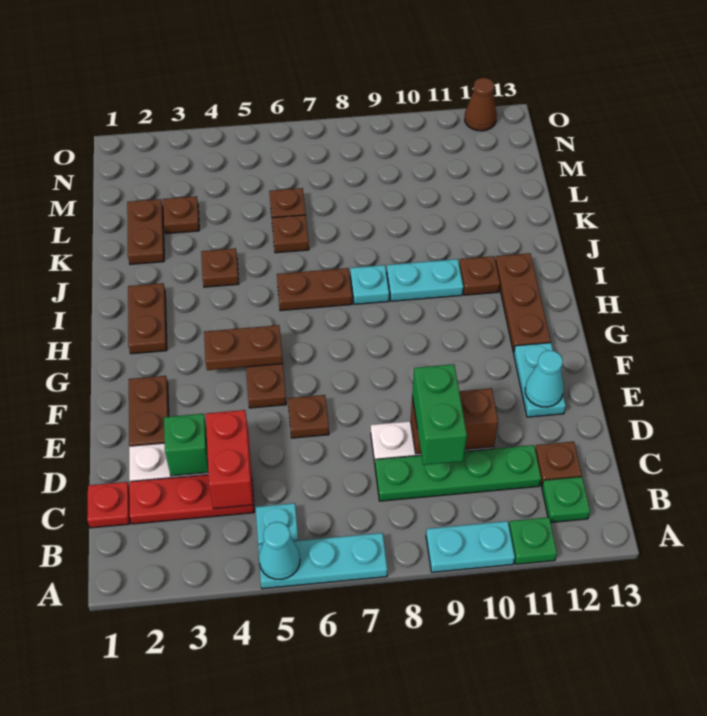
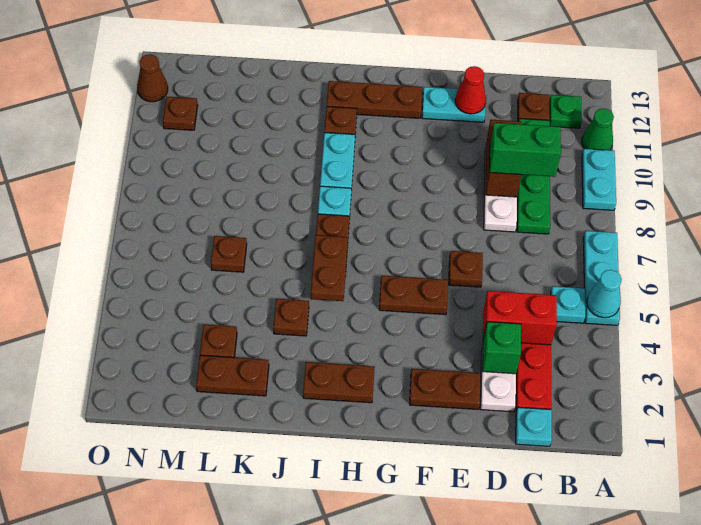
green plate A11 level 1 -> green cone A11 level 1
red plate C1 level 1 -> cyan plate C1 level 1
cyan cone E12 level 2 -> red cone E12 level 2
brown plate G4:G5 level 2 -> brown plate I5:I6 level 2
brown plate K6 level 1 -> brown plate N11 level 1

